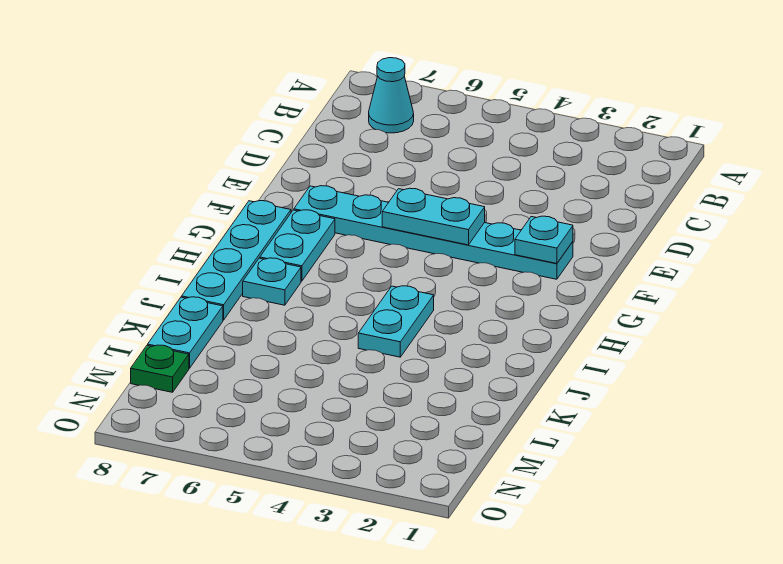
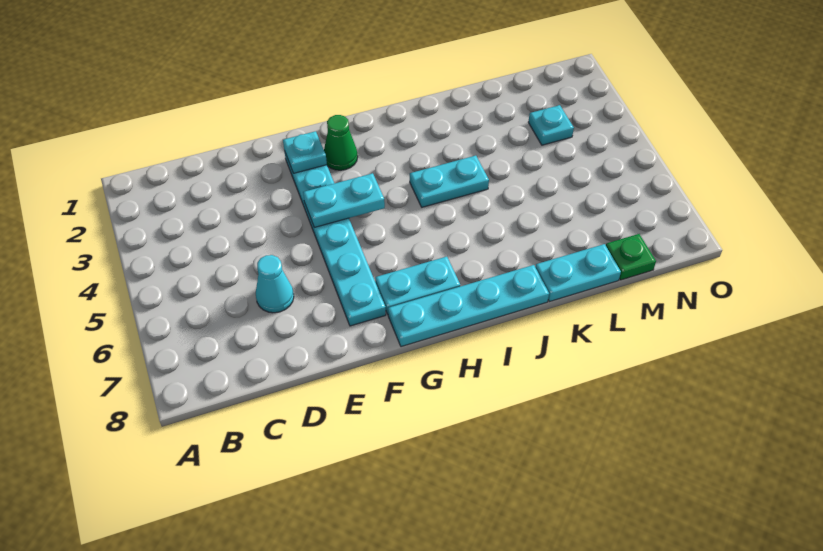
cyan cone B7 level 1 -> cyan cone D6 level 1
cyan plate F4:F5 level 2 -> cyan plate F4:G4 level 2
none -> green cone G2 level 1
cyan plate I7 level 1 -> cyan plate M3 level 1

